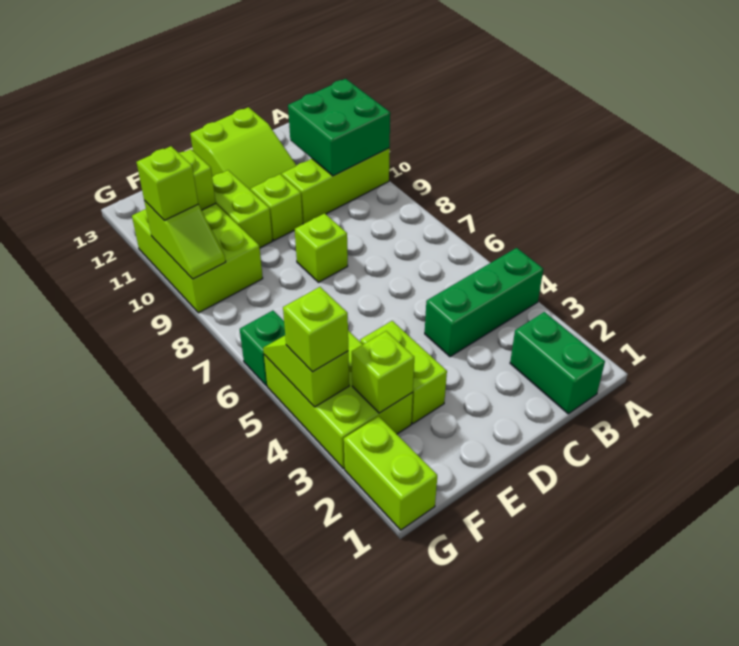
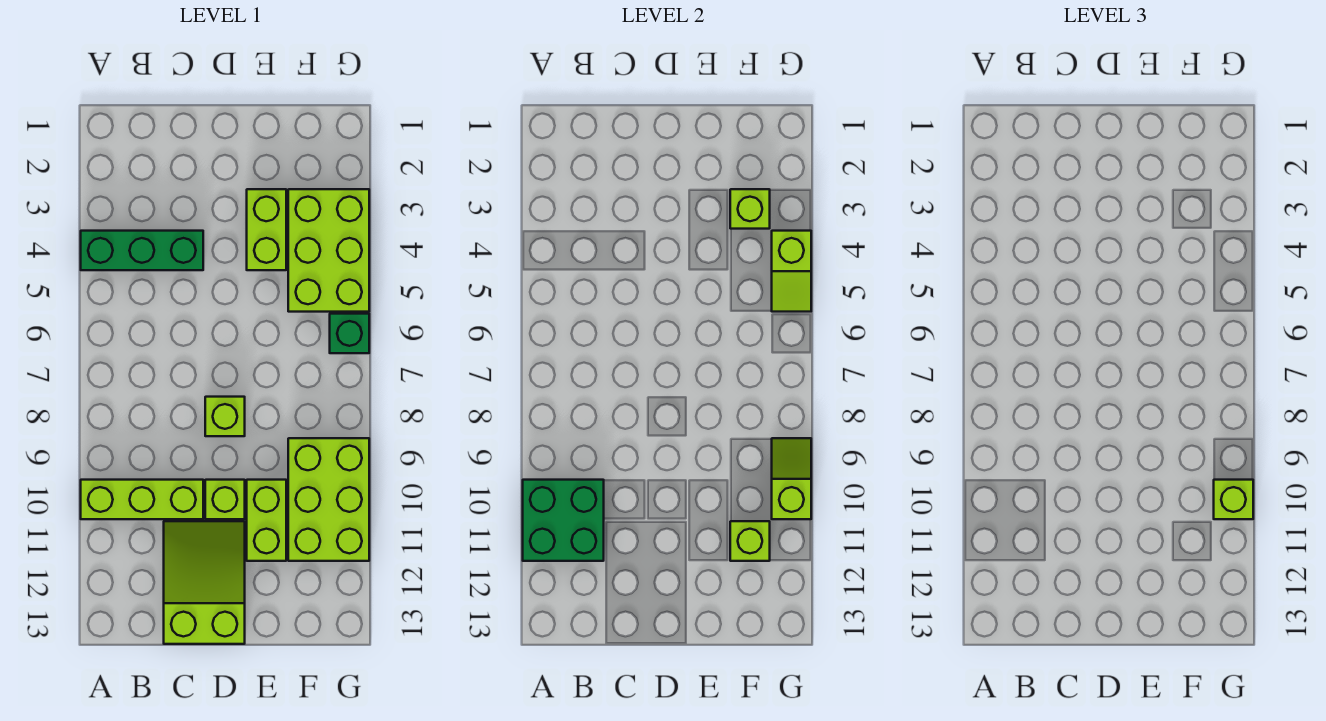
green brick B1:B2 level 1 -> none
lime brick G1:G2 level 1 -> none
lime brick G4 level 3 -> none

